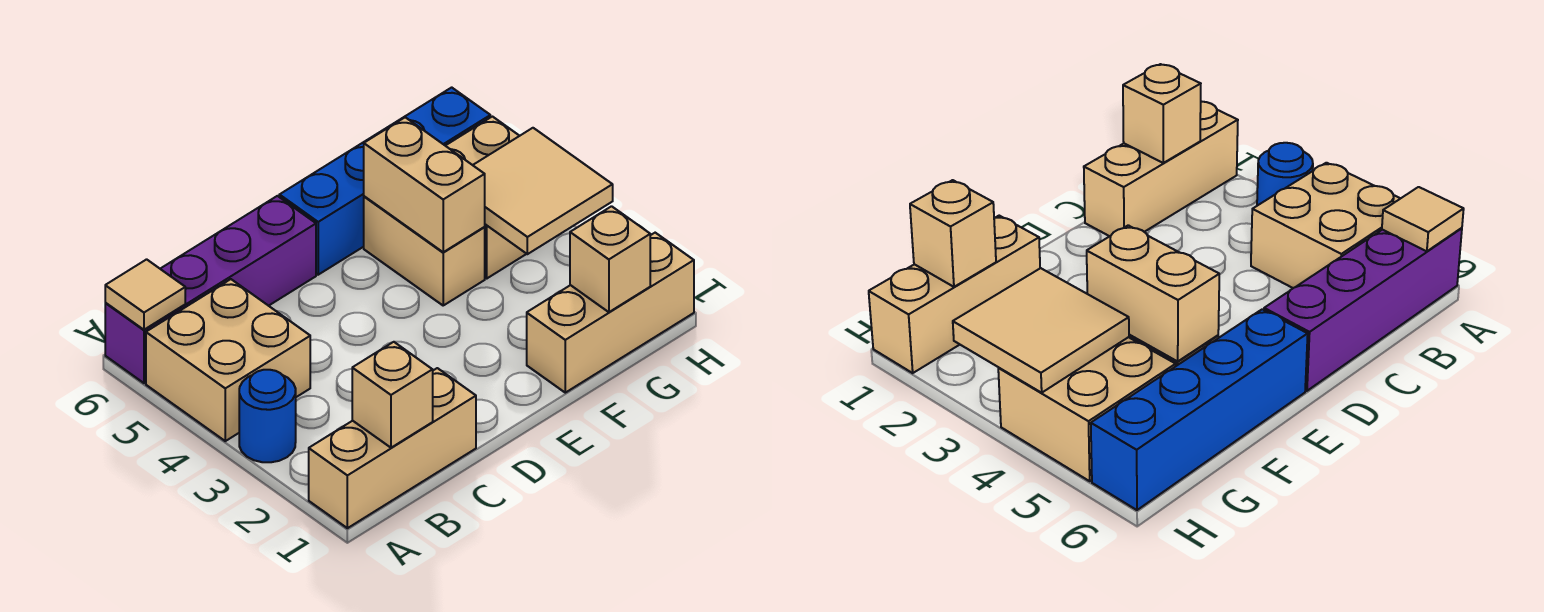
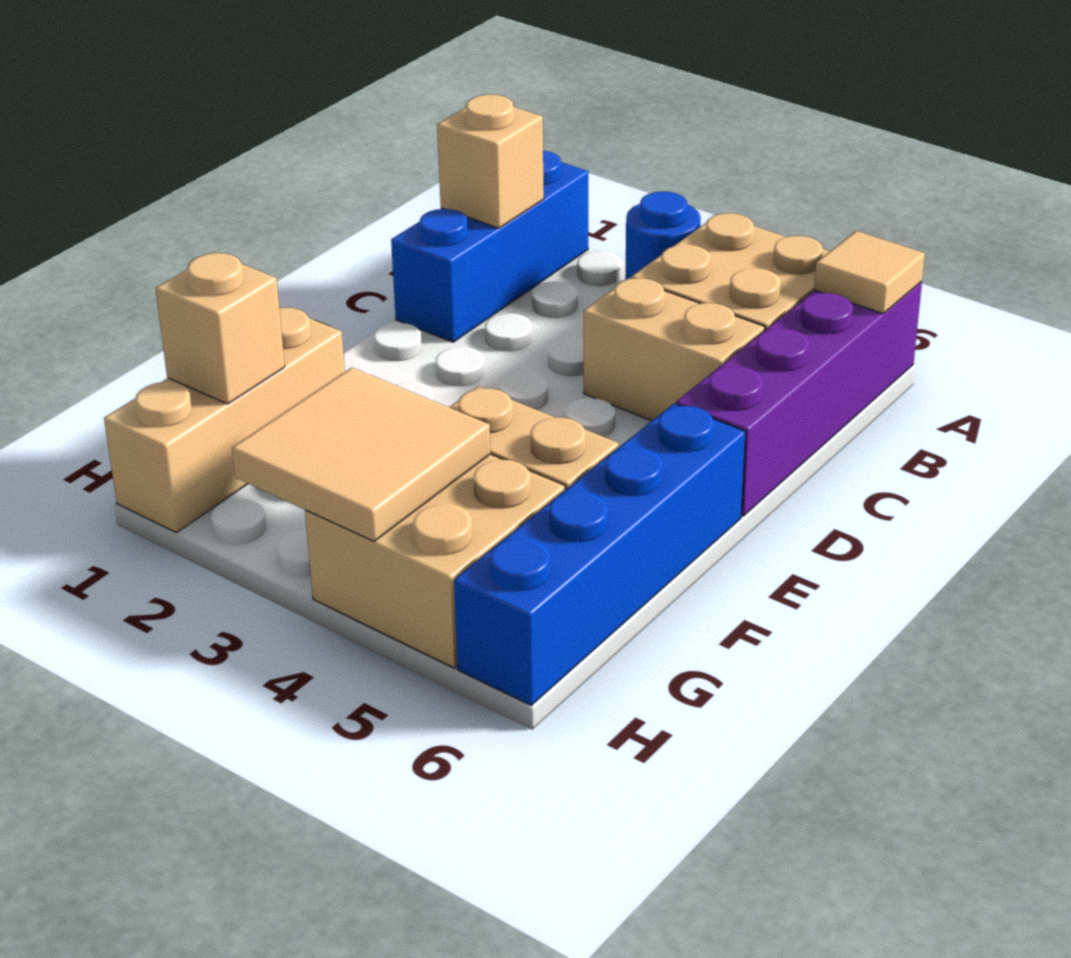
tan brick A1:C1 level 1 -> blue brick A1:C1 level 1
tan brick F4:F5 level 2 -> tan brick C4:C5 level 1

